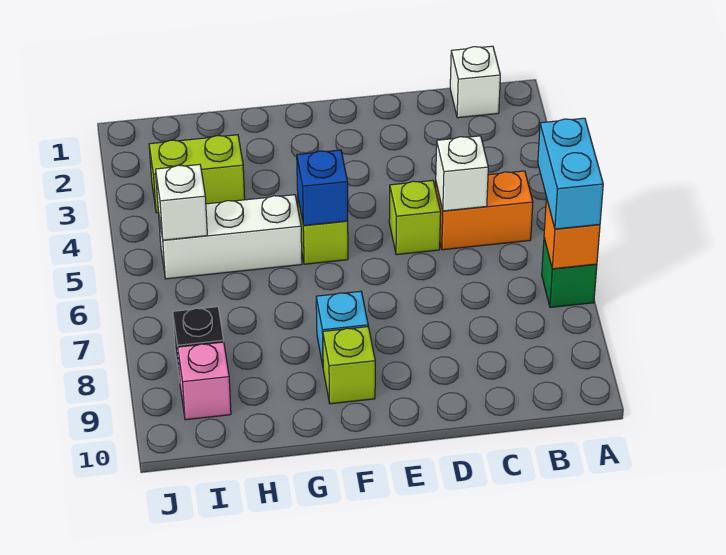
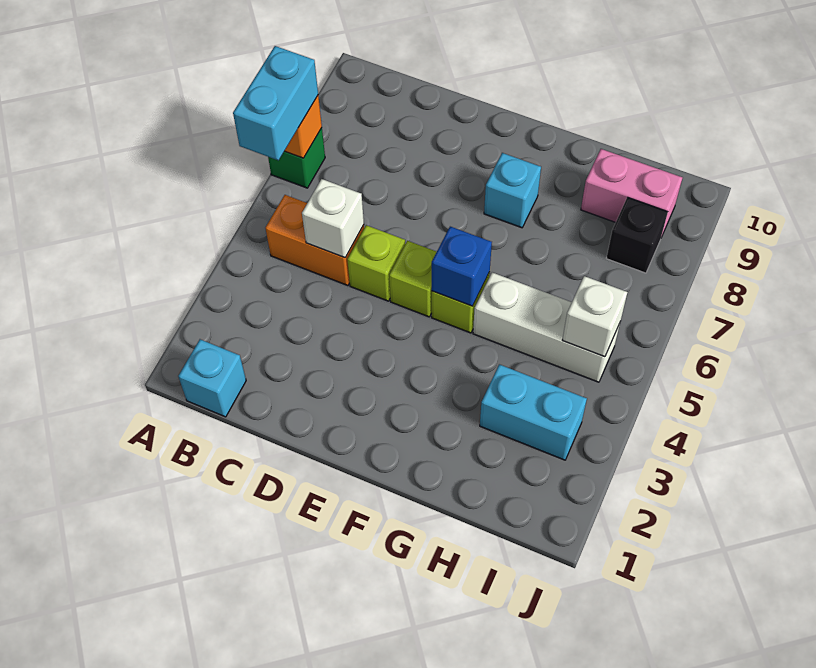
white brick B1 level 1 -> cyan brick B1 level 1
lime brick F9 level 1 -> lime brick E5 level 1
lime brick H3:I3 level 1 -> cyan brick H3:I3 level 1
pink brick I9 level 1 -> pink brick H9:I9 level 1

